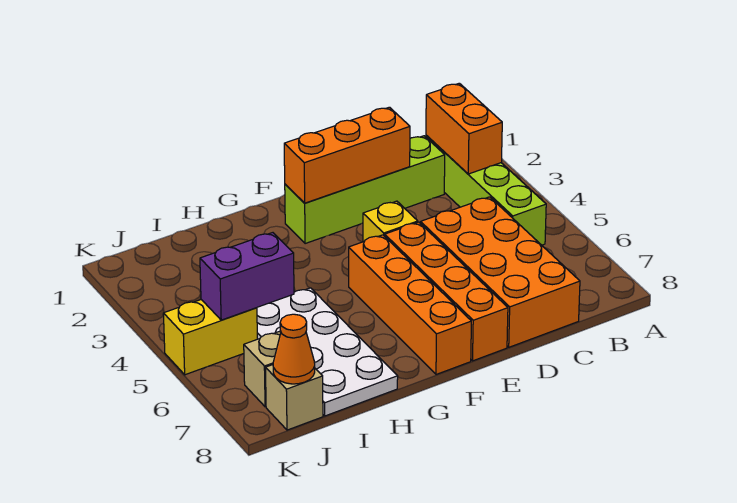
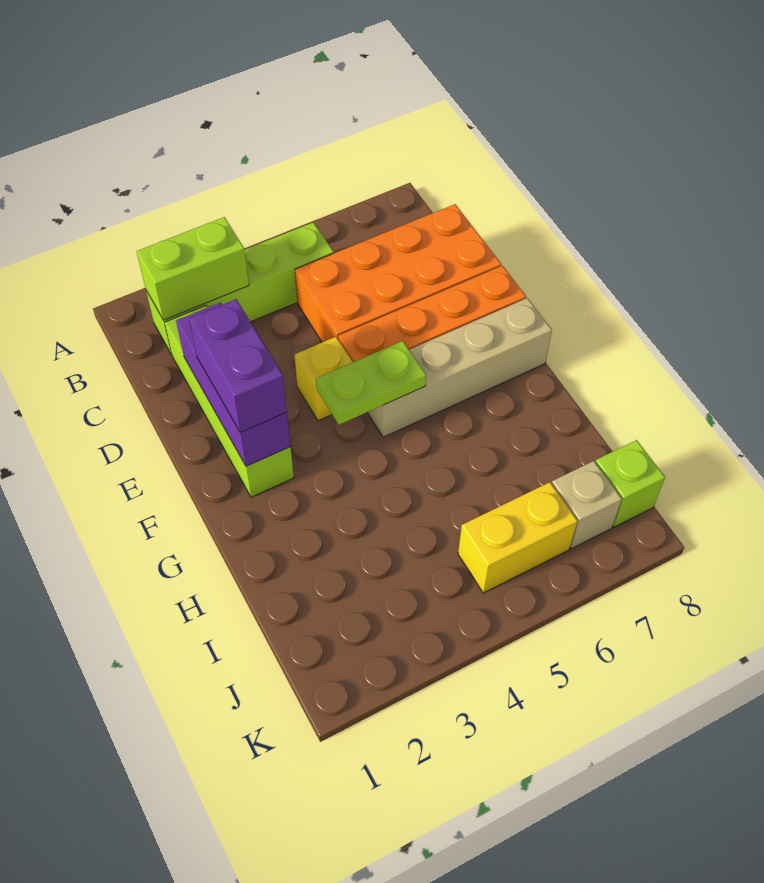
orange brick B2:B3 level 2 -> lime brick B2:B3 level 2
orange brick D2:F2 level 2 -> purple brick D2:F2 level 2
none -> lime plate F4:F5 level 2
orange brick F5:F8 level 1 -> tan brick F5:F8 level 1
white plate H5:I8 level 1 -> none
purple brick I5:J5 level 2 -> purple brick E2:F2 level 3
yellow brick J5:K5 level 1 -> yellow brick J5:J6 level 1
tan brick J8 level 1 -> lime brick J8 level 1
orange cone J8 level 2 -> none

